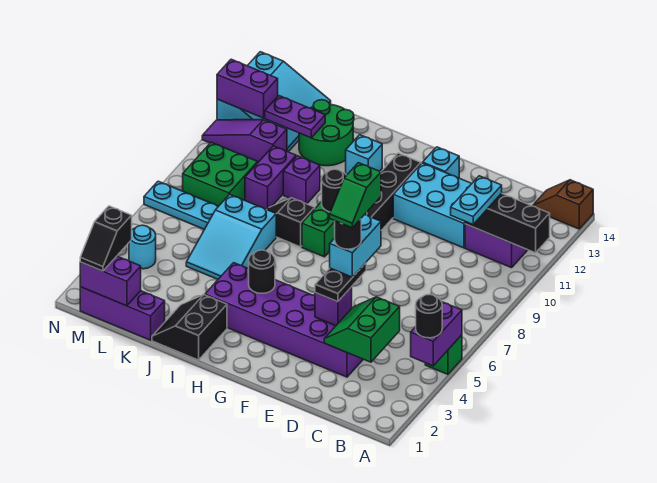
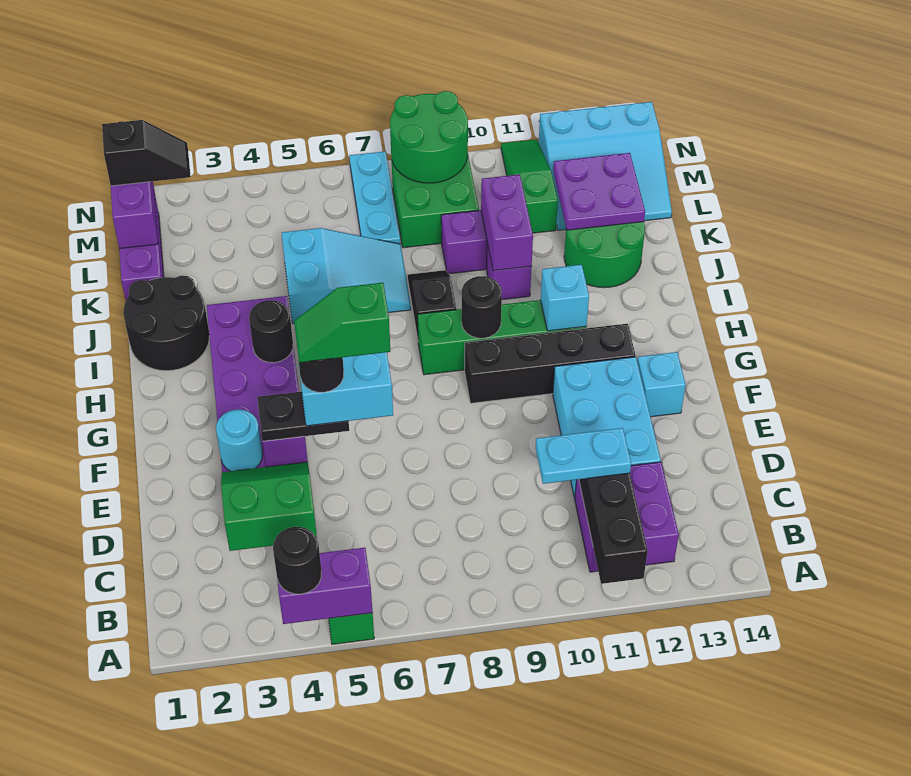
brown slope A14:B14 level 1 top A -> none
black slope I1:J2 level 1 top I -> black round brick I1:J2 level 1
cyan slope J5:K7 level 1 top 7 -> cyan slope J5:K7 level 1 top 5
purple plate K12:L12 level 2 -> purple plate K12:L13 level 2
purple slope L11:N11 level 1 top L -> green slope L11:N11 level 1 top L
black slope M1:M2 level 3 top 2 -> black slope M1:M2 level 3 top 1
cyan round brick M4 level 1 -> cyan round brick E3 level 2
none -> green round brick M8:N9 level 2
purple brick M12:N12 level 2 -> purple brick J10:K10 level 2

